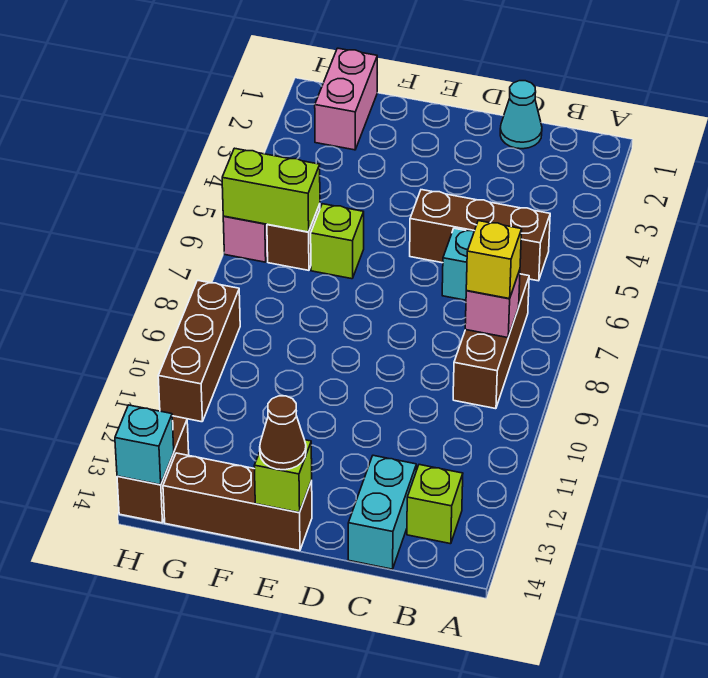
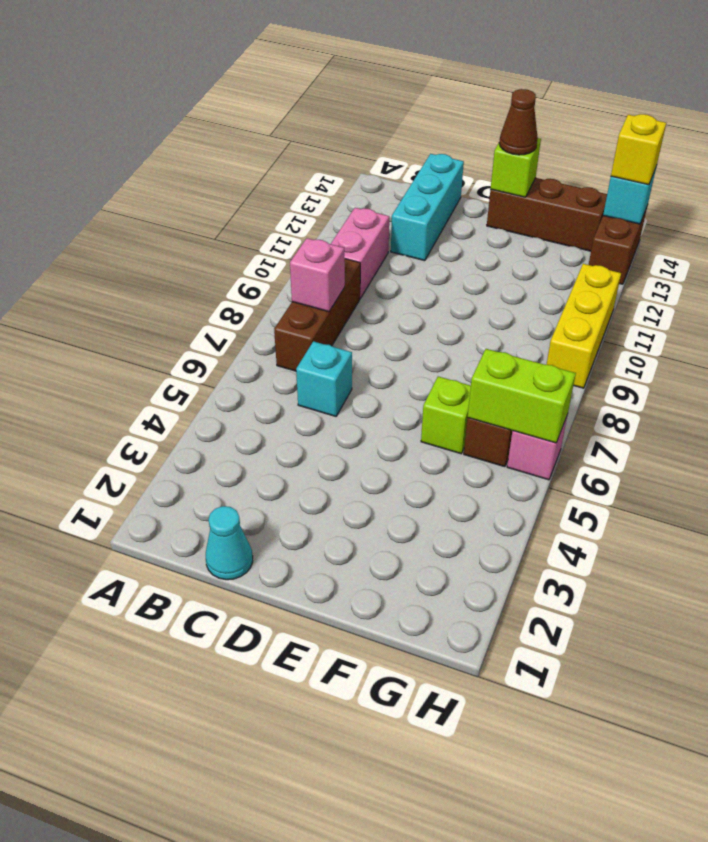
brown brick B5:D5 level 1 -> none
yellow brick B8 level 3 -> yellow brick H14 level 3
lime brick B13 level 1 -> none
cyan brick C13:C14 level 1 -> cyan brick C12:C14 level 1
pink brick G1:G2 level 1 -> pink brick B10:B11 level 1
brown brick H9:H11 level 1 -> yellow brick H9:H11 level 1

